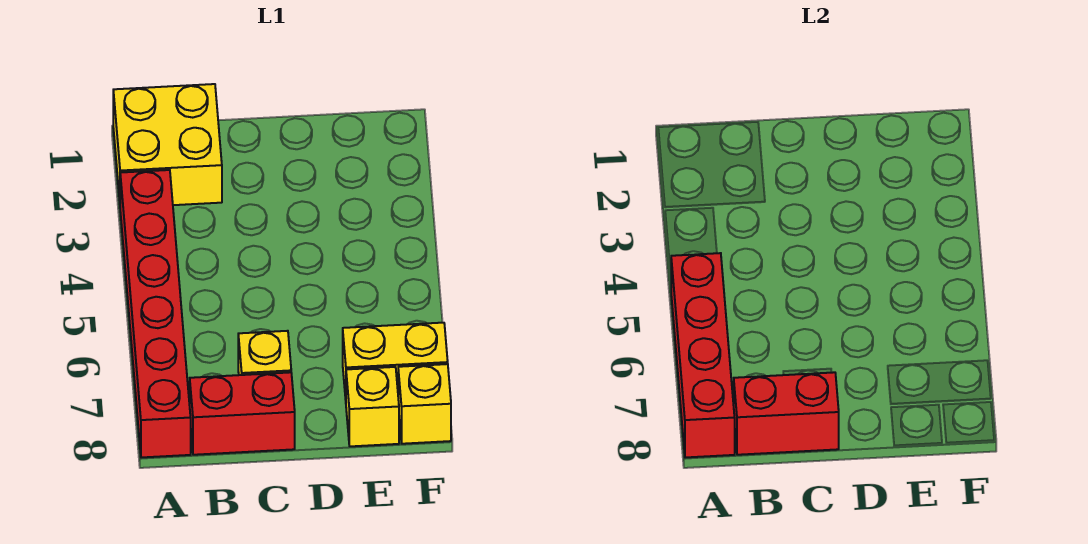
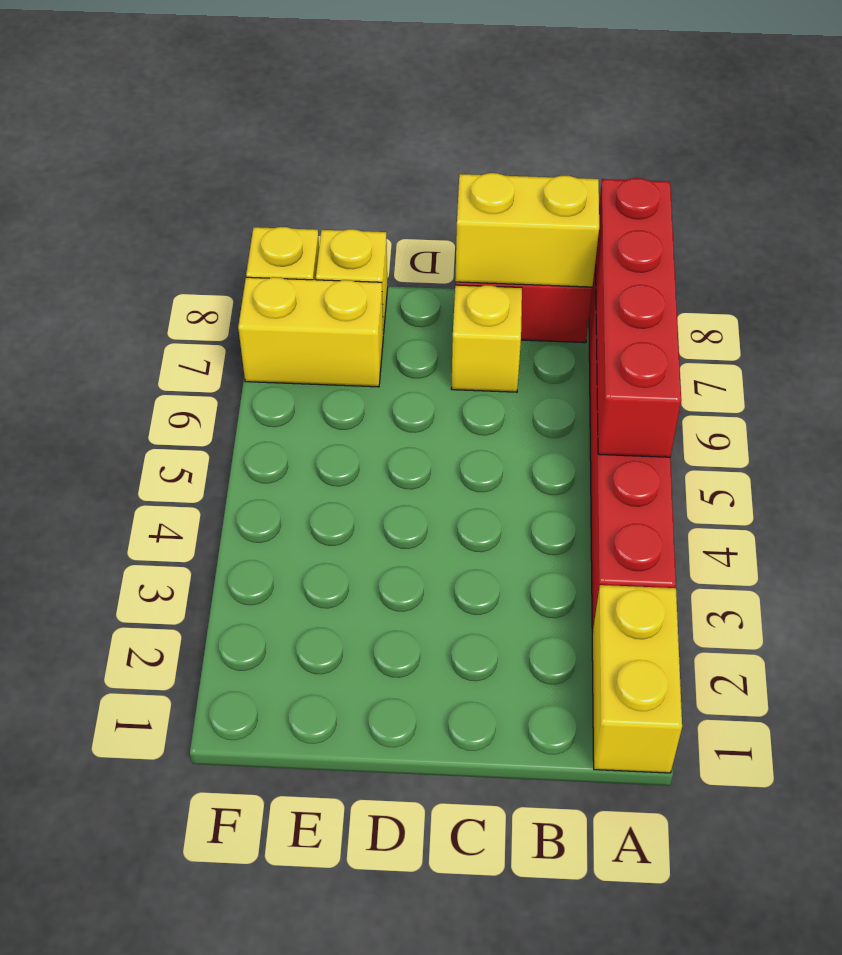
yellow brick A1:B2 level 1 -> yellow brick A1:A2 level 1
red brick B8:C8 level 2 -> yellow brick B8:C8 level 2

